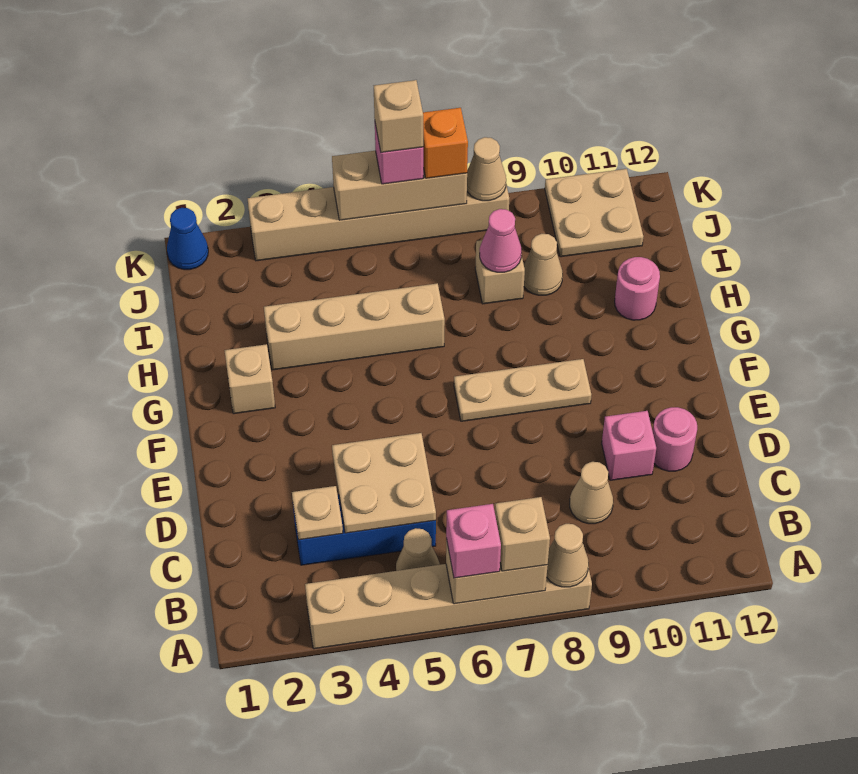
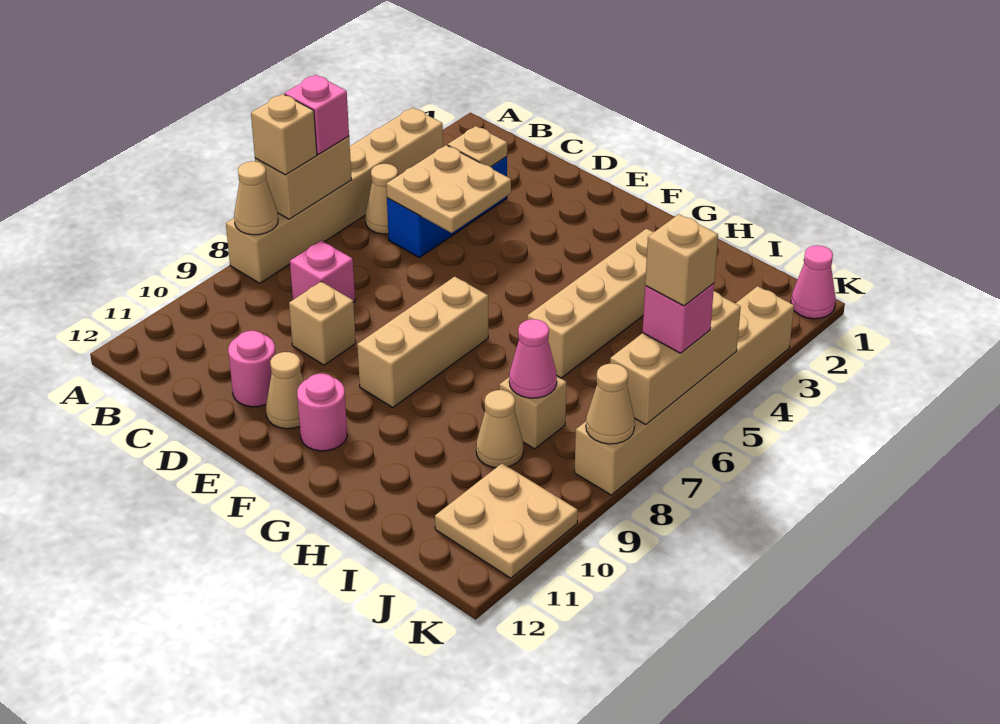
tan cone C9 level 1 -> tan cone E11 level 1
pink brick D10 level 1 -> pink brick C8 level 1
tan plate F7:F9 level 1 -> tan brick F7:F9 level 1
tan brick G2 level 1 -> tan brick D9 level 1
pink round brick H11 level 1 -> pink round brick F11 level 1
blue cone K1 level 1 -> pink cone K1 level 1
orange brick K7 level 3 -> none

